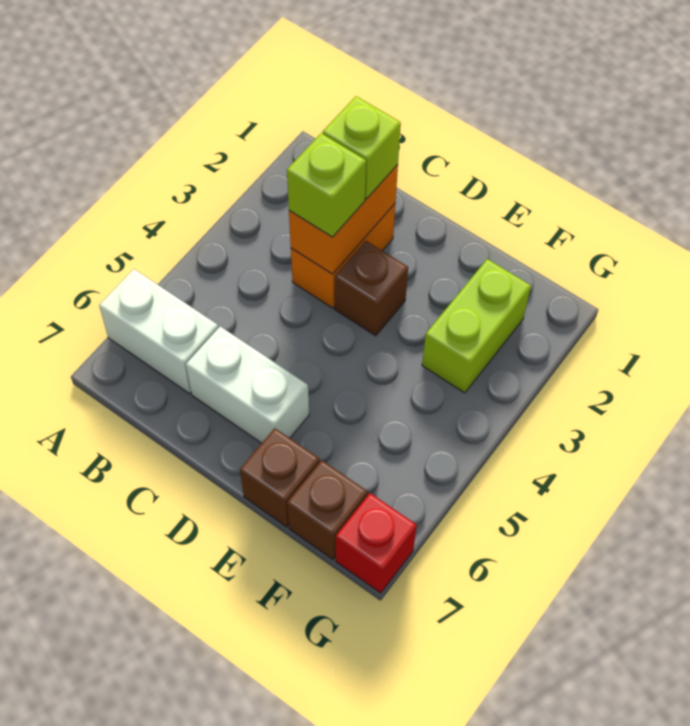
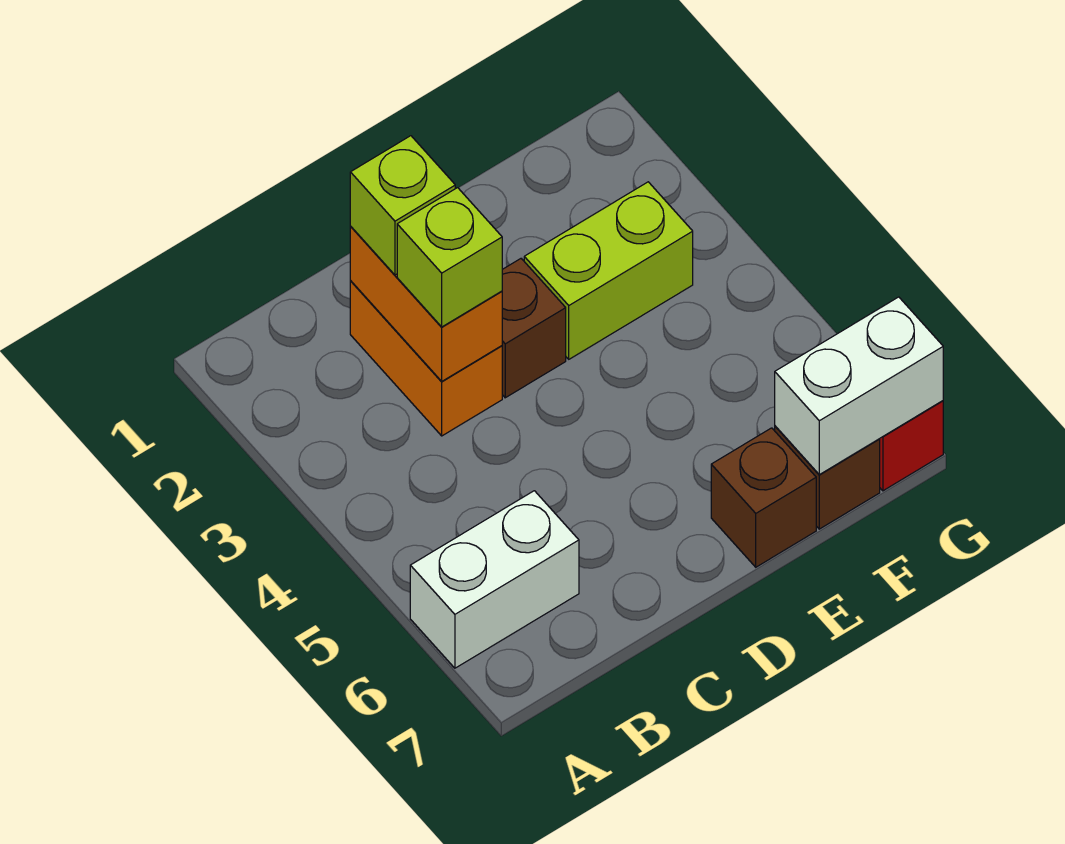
white brick C6:D6 level 1 -> white brick F7:G7 level 2
lime brick F2:F3 level 1 -> lime brick E3:F3 level 1

